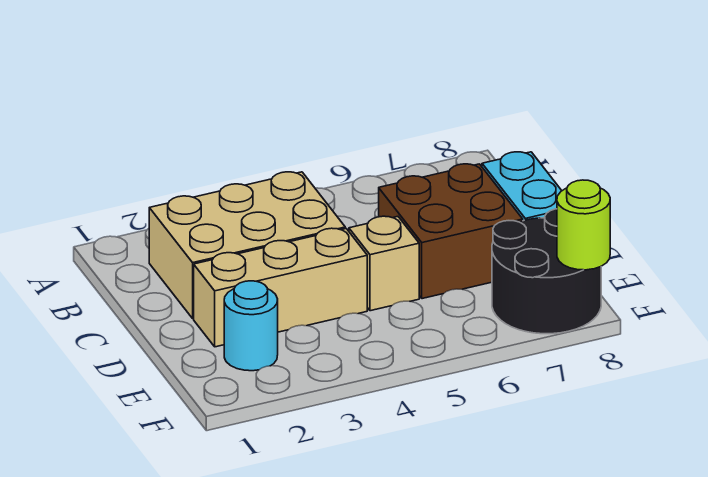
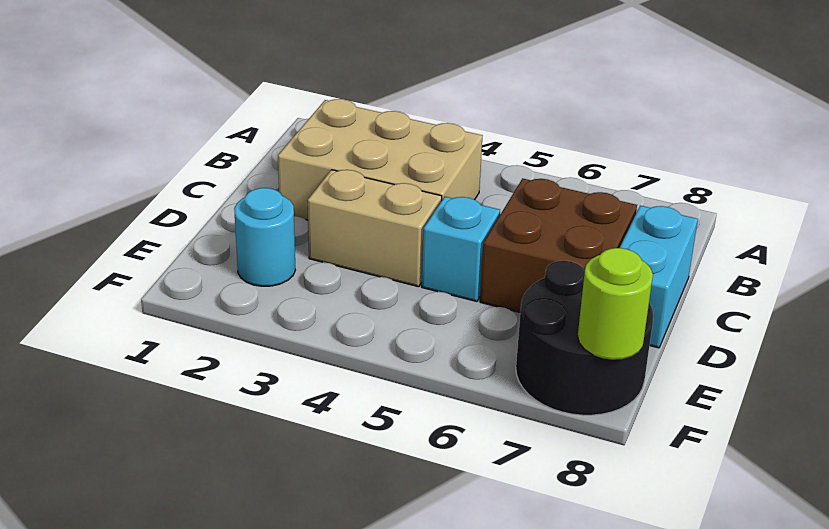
tan brick D2:D4 level 1 -> tan brick D3:D4 level 1
tan brick D5 level 1 -> cyan brick D5 level 1

